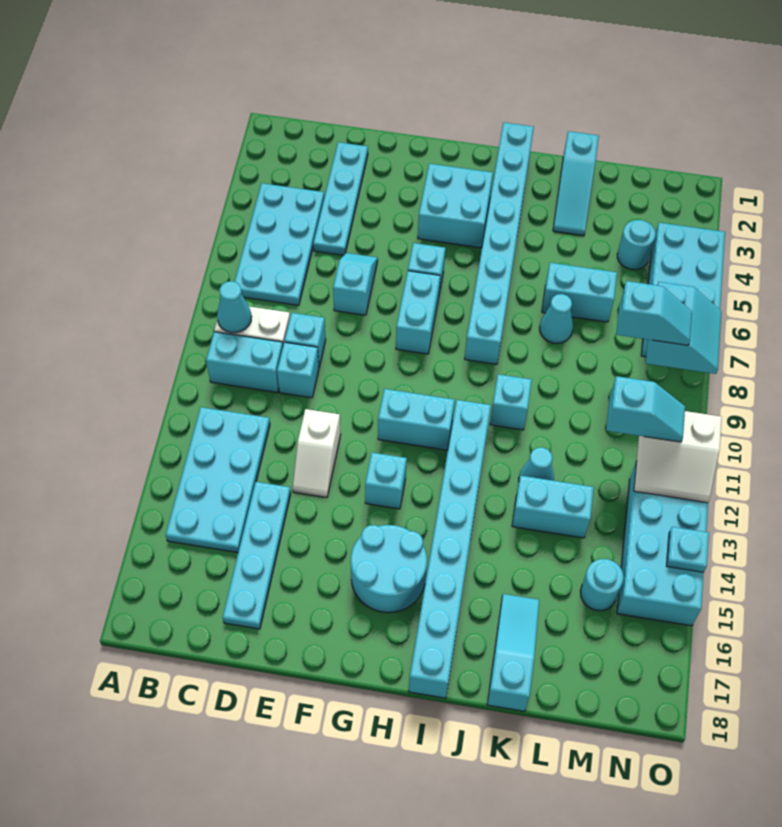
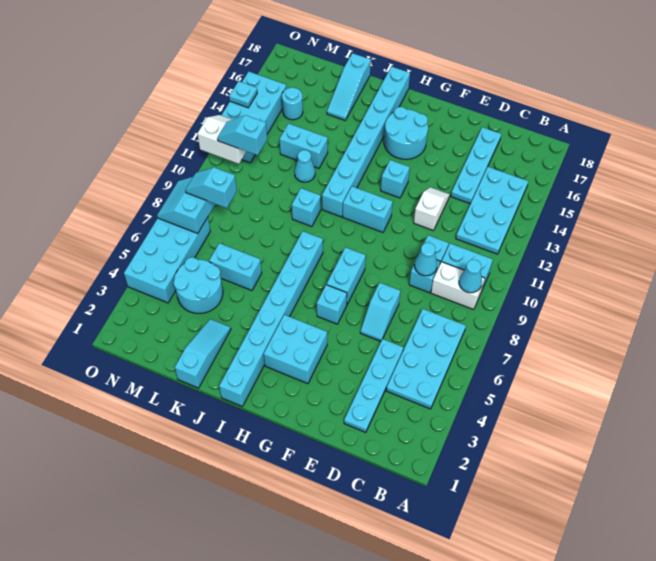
cyan cone K7 level 1 -> cyan cone D9 level 2
cyan round brick M4 level 1 -> cyan round brick L4:M5 level 1

